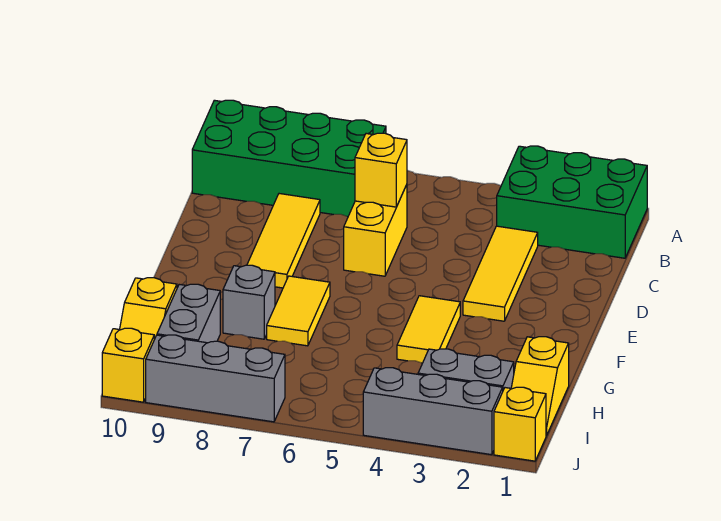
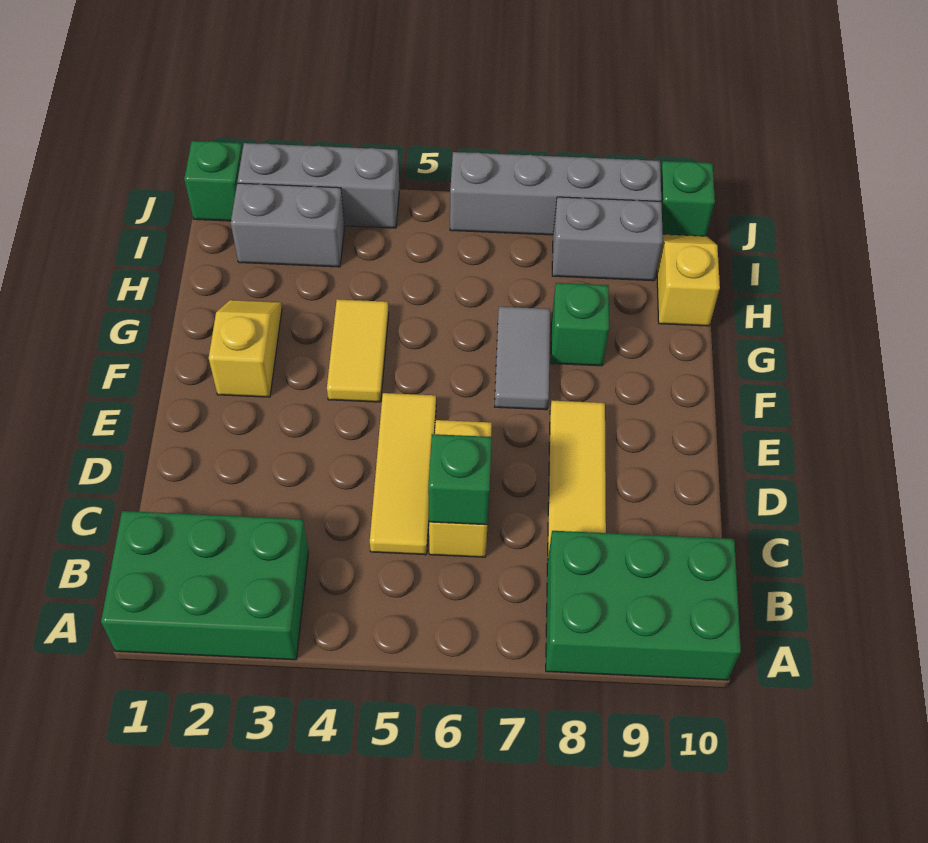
green brick A7:B10 level 1 -> green brick A8:B10 level 1
yellow tile C3:E3 level 1 -> yellow tile C5:E5 level 1
yellow brick C6 level 2 -> green brick C6 level 2
yellow tile F7:G7 level 1 -> grey tile F7:G7 level 1
grey brick G8 level 1 -> green brick G8 level 1
yellow slope H1:I1 level 1 top H -> yellow slope F2:G2 level 1 top F
grey brick H9:I9 level 1 -> grey brick I8:I9 level 1
yellow brick J1 level 1 -> green brick J1 level 1
grey brick J7:J9 level 1 -> grey brick J6:J9 level 1
yellow brick J10 level 1 -> green brick J10 level 1

